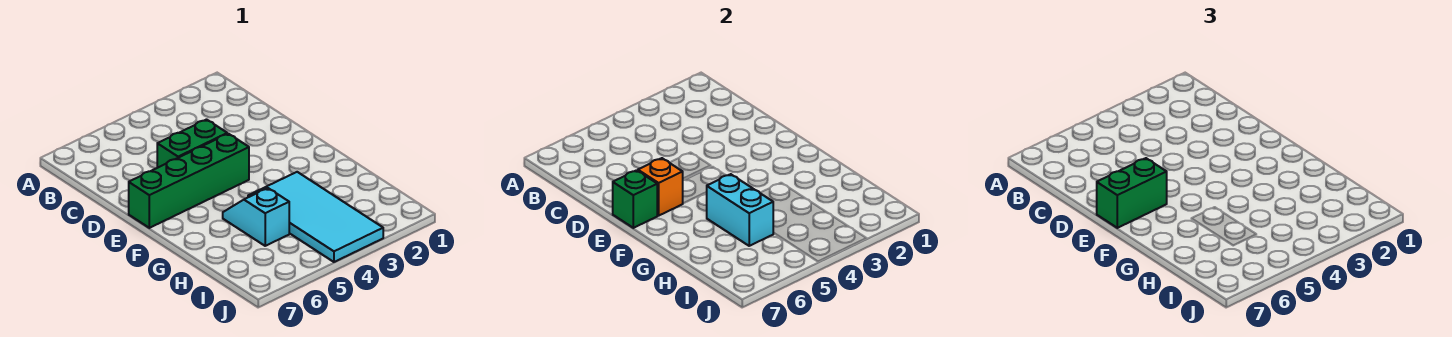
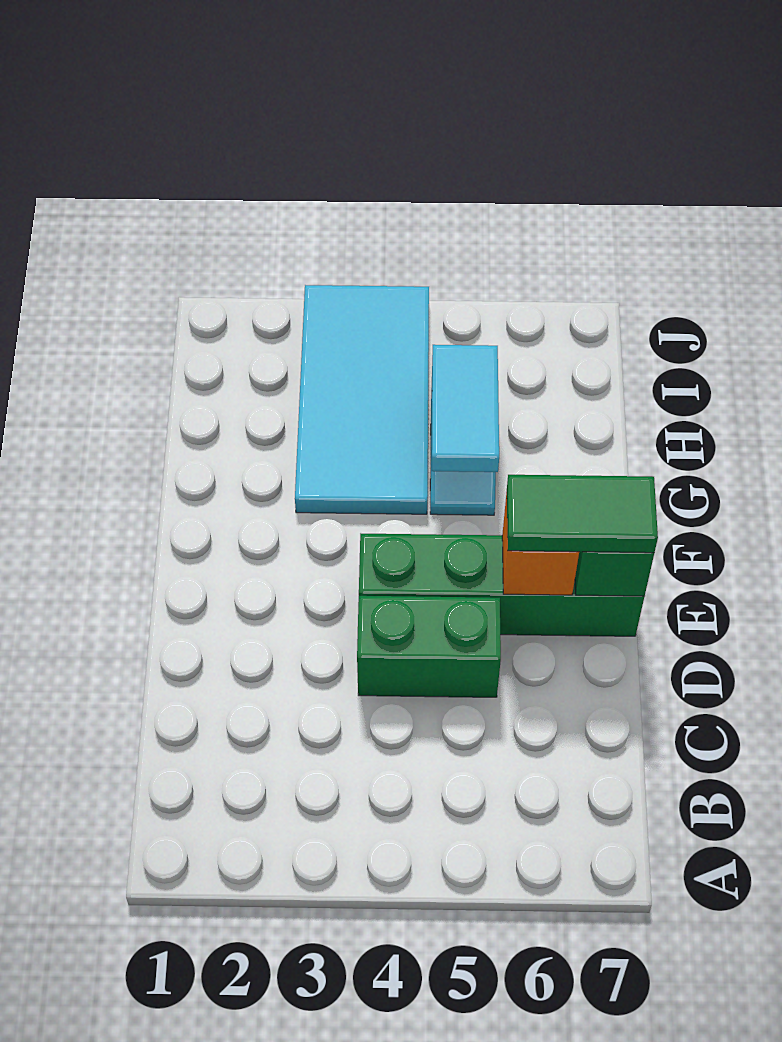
green brick E6:E7 level 3 -> green tile E6:E7 level 3
cyan brick G5:H5 level 2 -> cyan tile G5:H5 level 2

